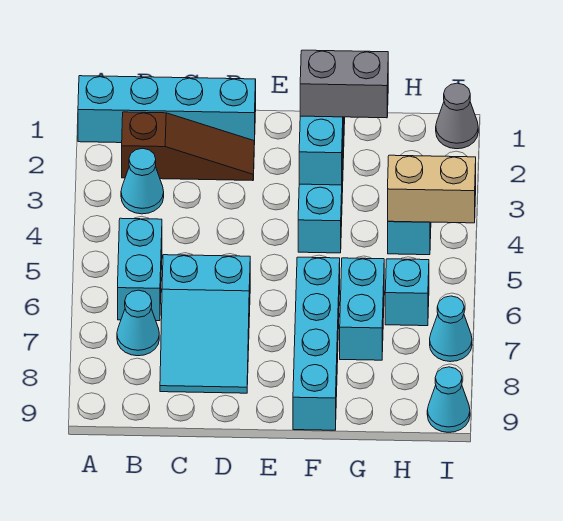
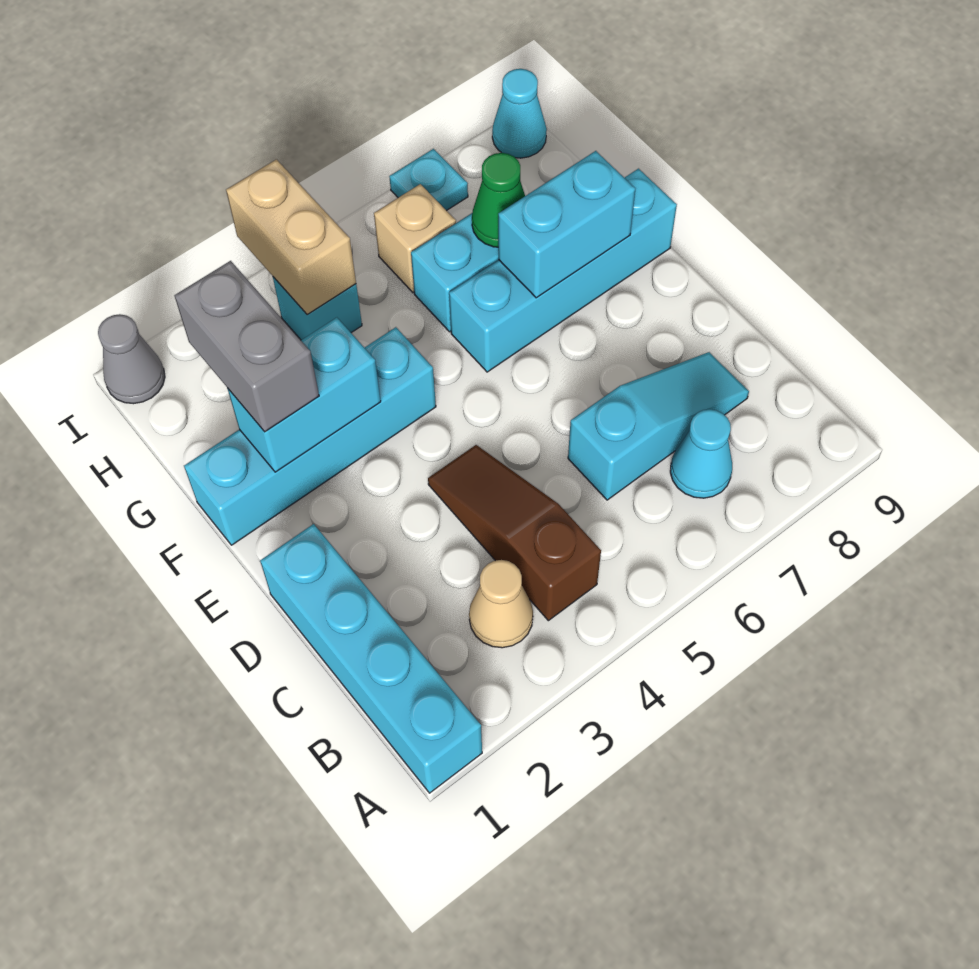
brown slope B2:D2 level 1 top B -> brown slope B4:D4 level 1 top B
cyan cone B3 level 1 -> tan cone B3 level 1
cyan brick B5:B6 level 1 -> cyan brick F7:F8 level 2
cyan slope C6:D8 level 1 top 6 -> cyan slope C6:C8 level 1 top 6
none -> green cone G7 level 2
cyan brick H6 level 1 -> tan brick H6 level 1
cyan cone I7 level 1 -> cyan plate I7 level 1

